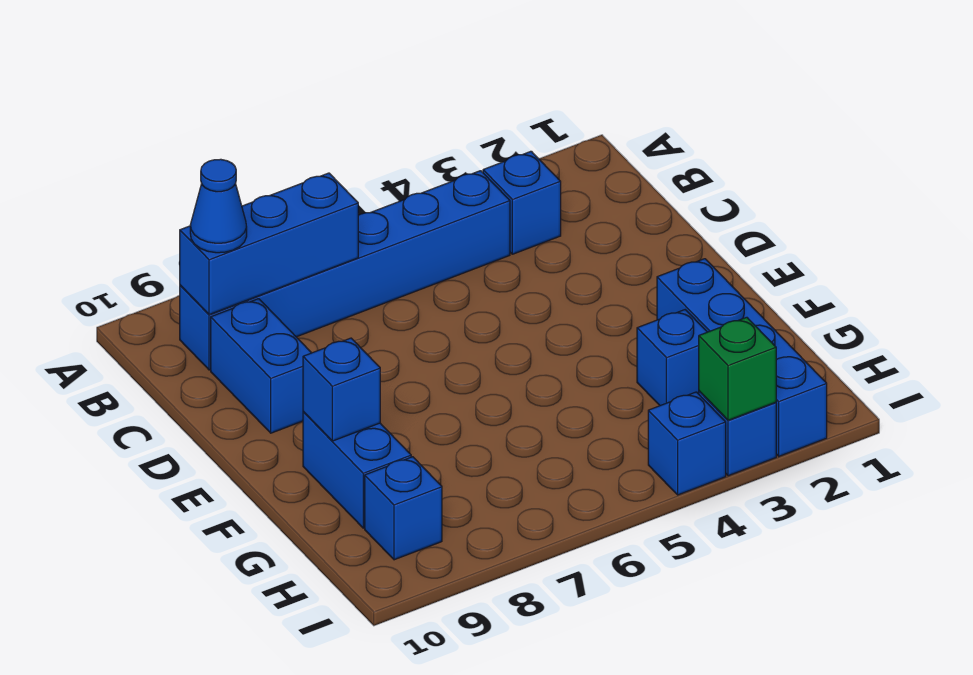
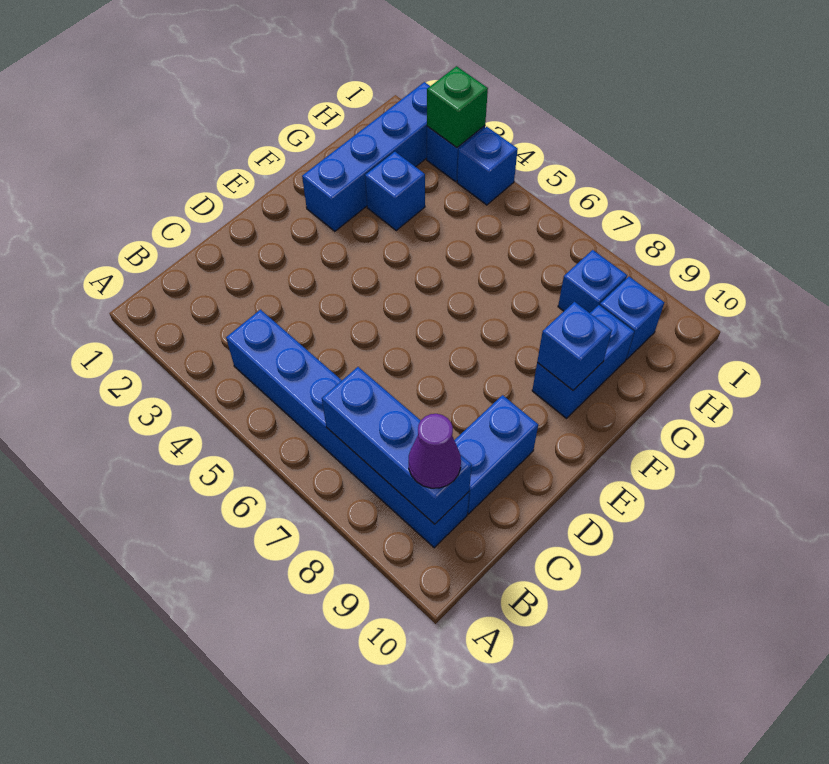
blue brick B3 level 1 -> blue brick H8 level 1
blue cone B9 level 3 -> purple cone B9 level 3

